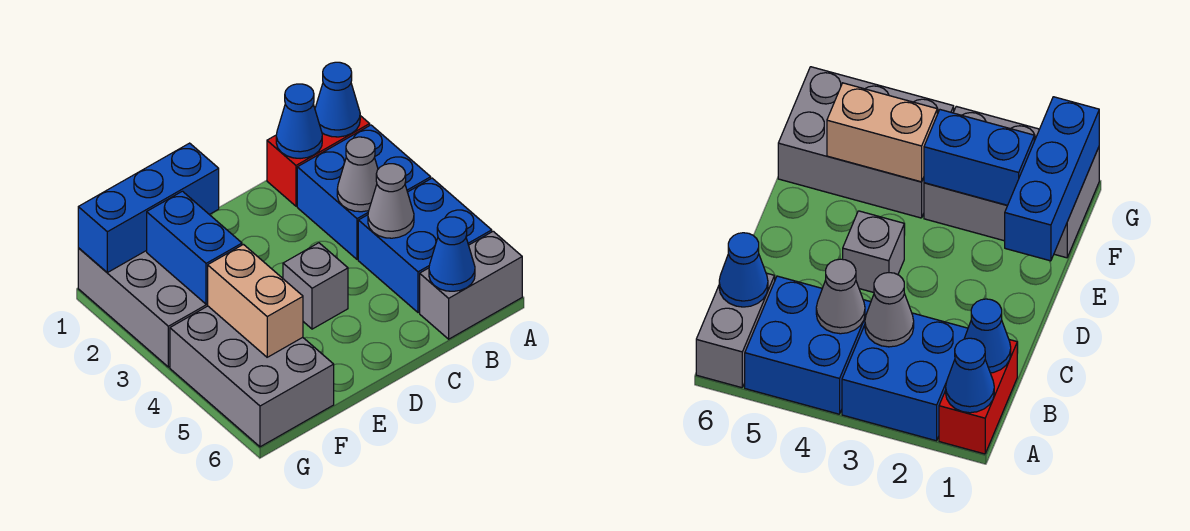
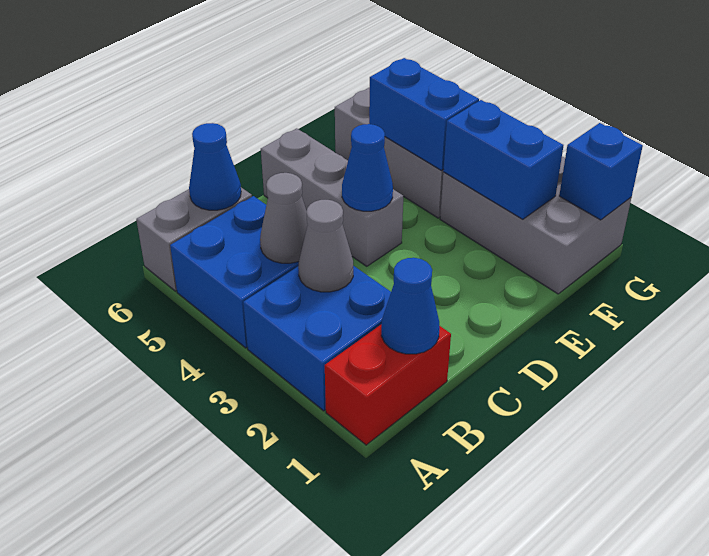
blue cone A1 level 2 -> blue cone D4 level 2
grey brick D4 level 1 -> grey brick D4:D6 level 1
blue brick E1:G1 level 2 -> blue brick G1 level 2
tan brick F4:F5 level 2 -> blue brick F4:F5 level 2

